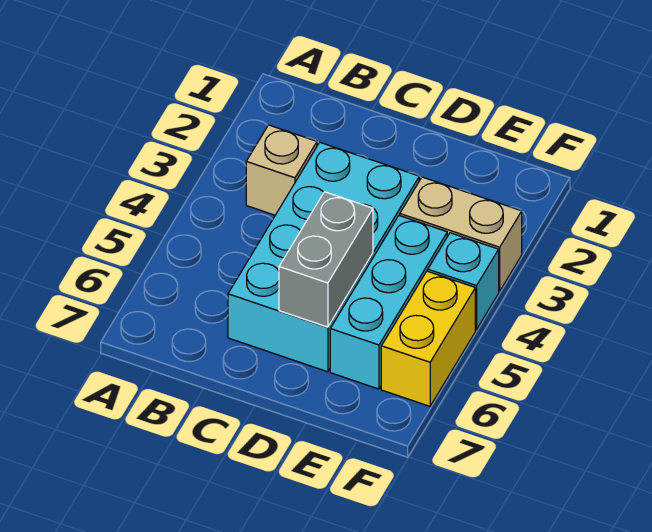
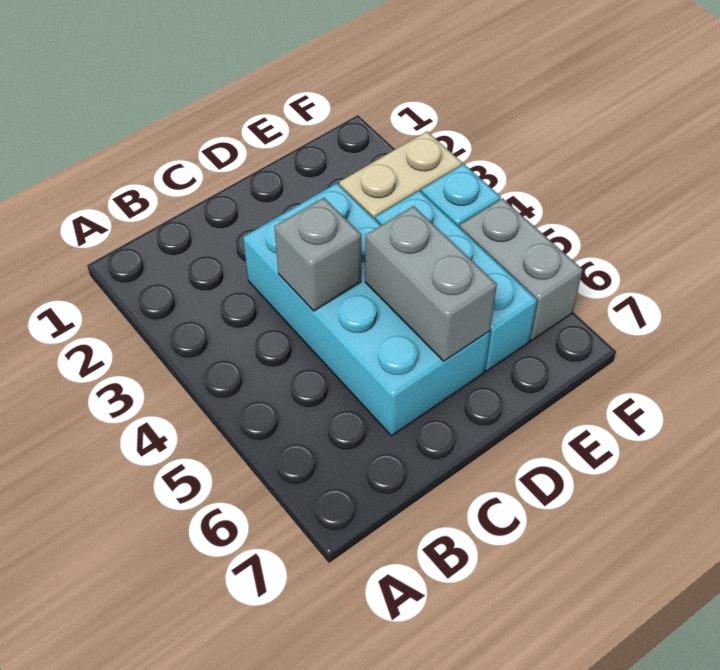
tan brick B3 level 1 -> none
none -> grey brick C4 level 2
yellow brick F5:F6 level 1 -> grey brick F5:F6 level 1

